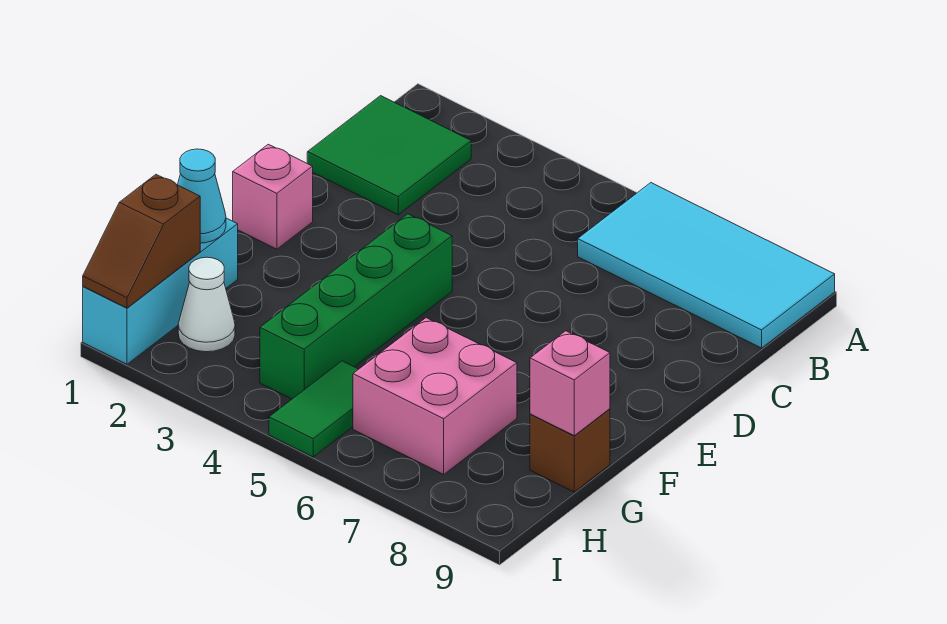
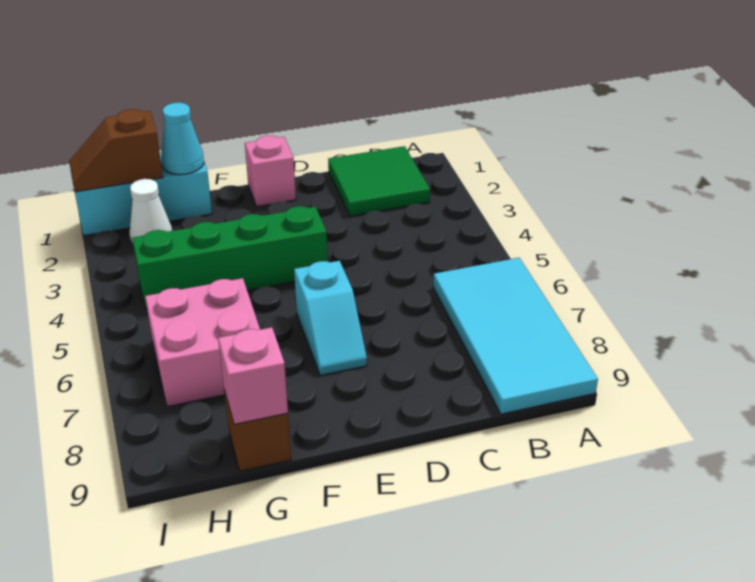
none -> cyan slope E6:E7 level 1 top 6
green tile H5:I5 level 1 -> none

